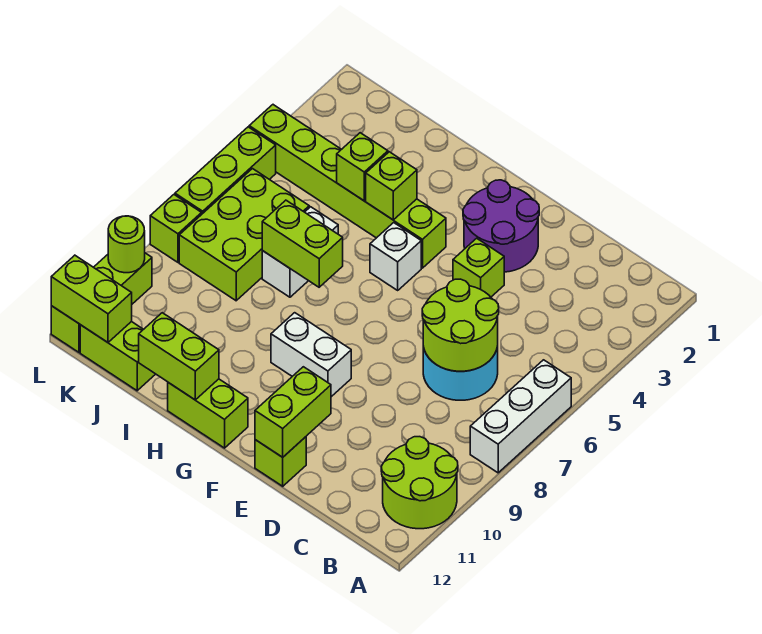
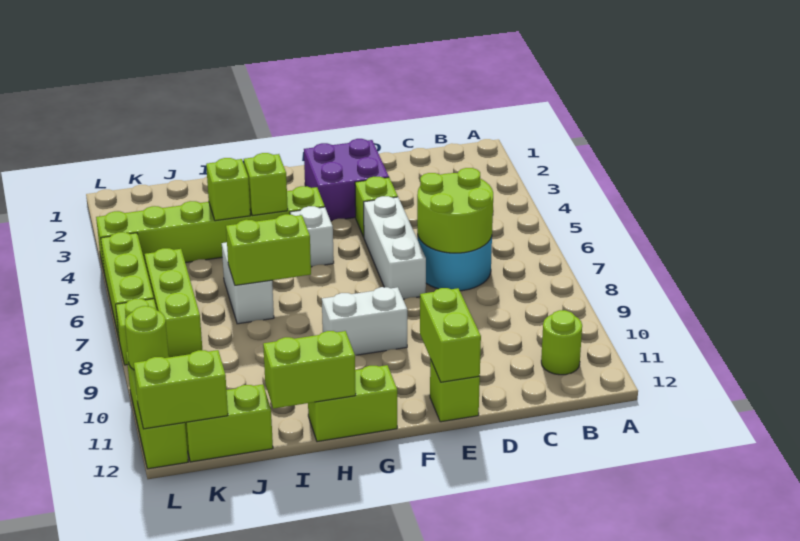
white brick A6:A8 level 1 -> white brick E5:E7 level 1
lime round brick A10:B11 level 1 -> lime round brick B11 level 1
purple round brick E2:F3 level 1 -> purple brick E2:F3 level 1
lime brick J6:K8 level 1 -> lime brick K6:K8 level 1

